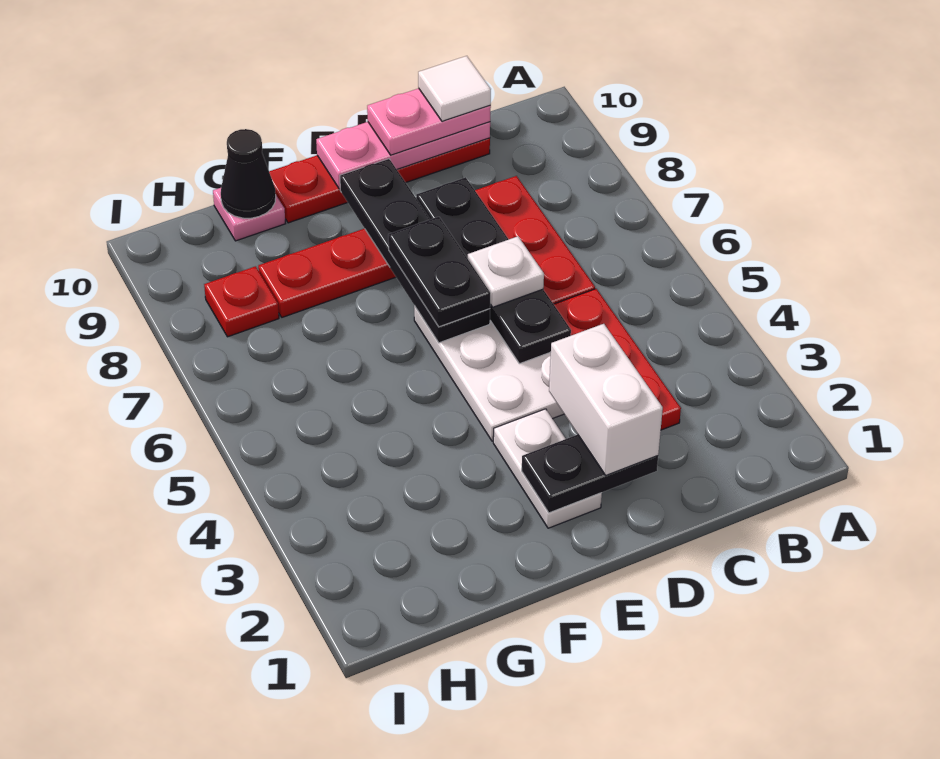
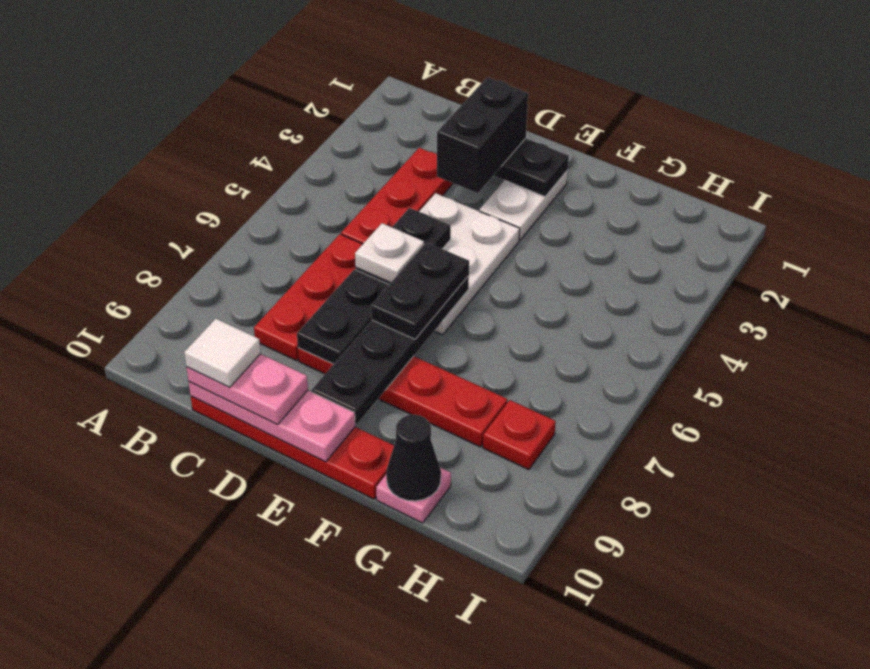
white brick D2:D3 level 3 -> black brick D2:D3 level 3

